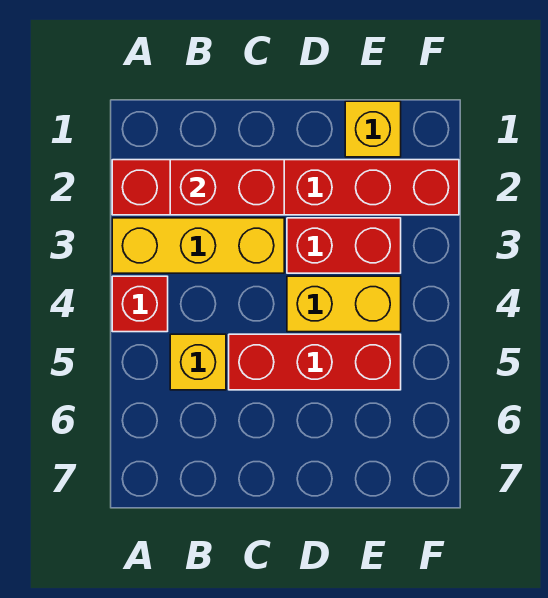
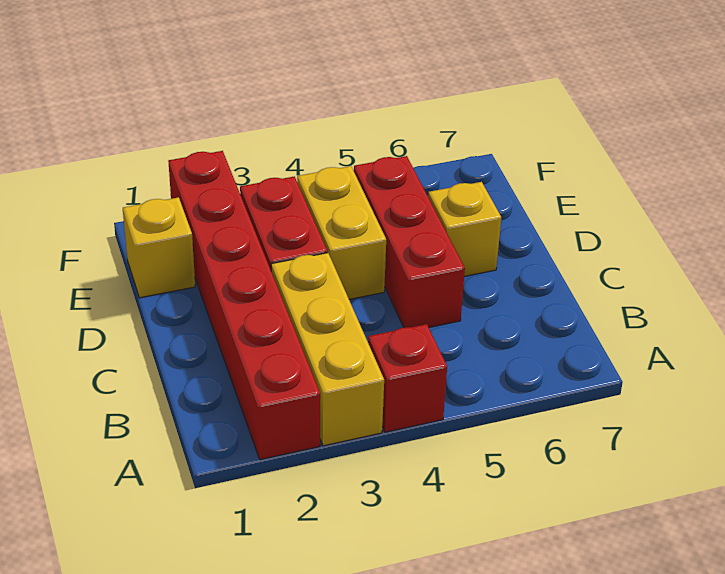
red brick B2:C2 level 2 -> none
yellow brick B5 level 1 -> yellow brick D6 level 1

